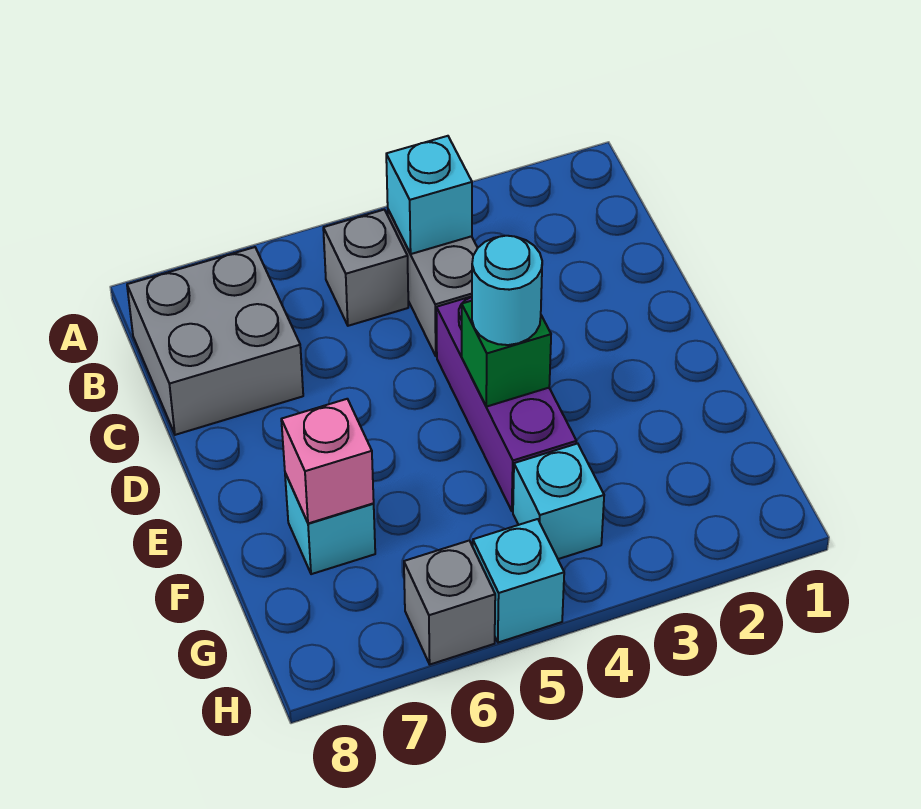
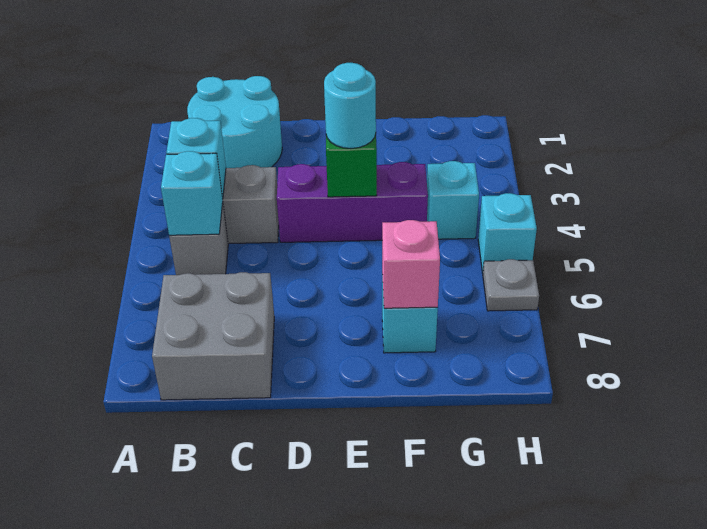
none -> cyan round brick B1:C2 level 1
none -> cyan brick B5 level 2
grey brick H6 level 1 -> grey plate H6 level 1

